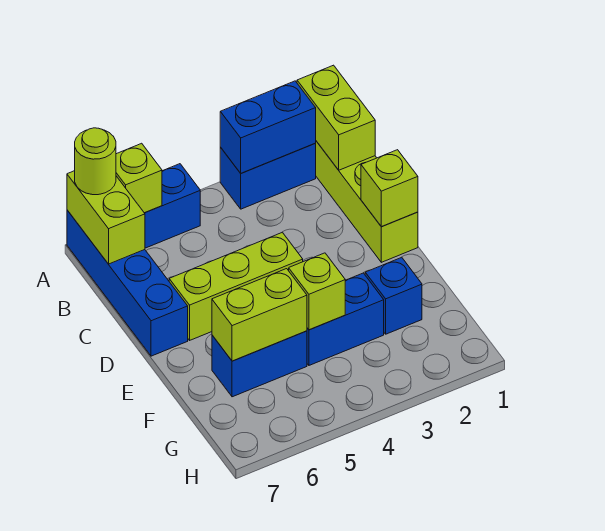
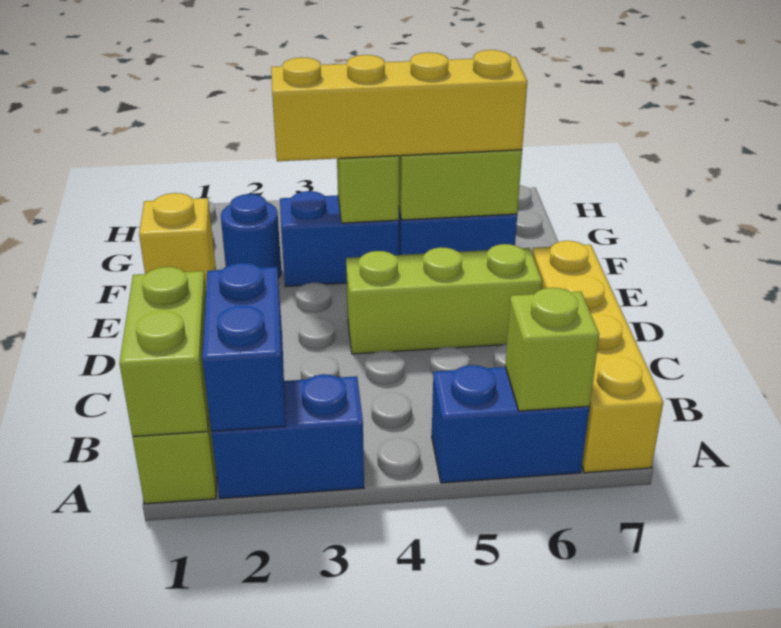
blue brick A2:A3 level 2 -> blue brick A2:B2 level 2
blue brick A7:D7 level 1 -> yellow brick A7:D7 level 1
lime brick A7:B7 level 2 -> none
lime round brick A7 level 3 -> none
lime brick D1 level 2 -> yellow brick D1 level 2
blue brick F2 level 1 -> blue round brick F2 level 1
none -> yellow brick F3:F6 level 3

